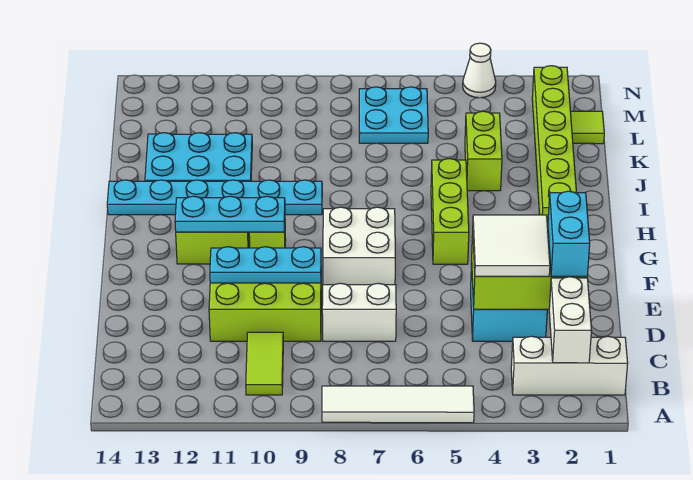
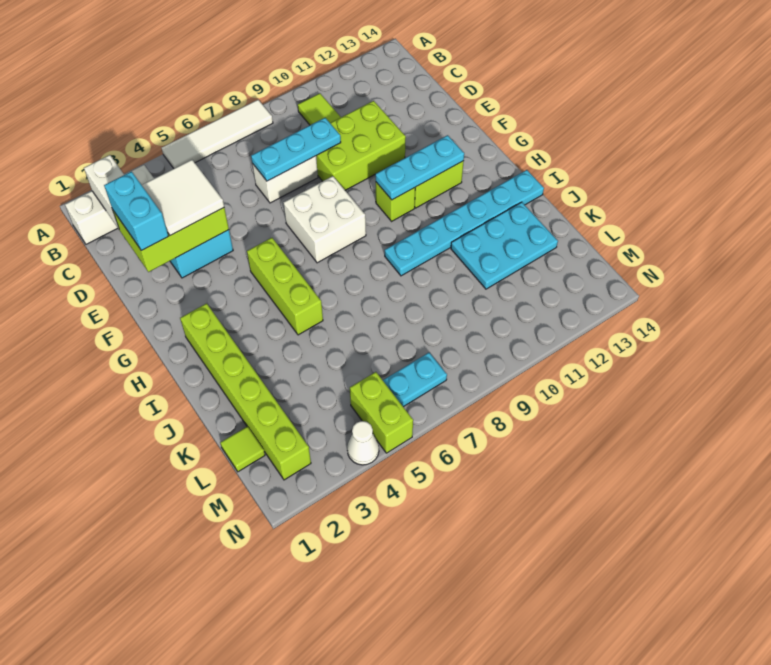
cyan plate E9:E11 level 2 -> cyan plate D7:D9 level 2
lime brick J4:K4 level 1 -> lime brick M5:N5 level 1
cyan plate L6:M7 level 1 -> cyan plate M6:M7 level 1

